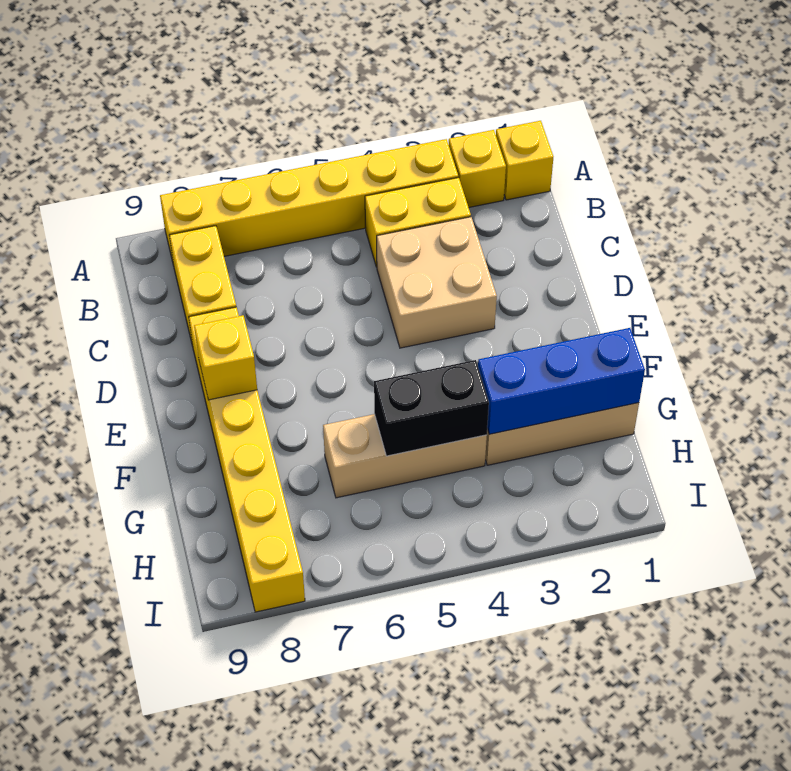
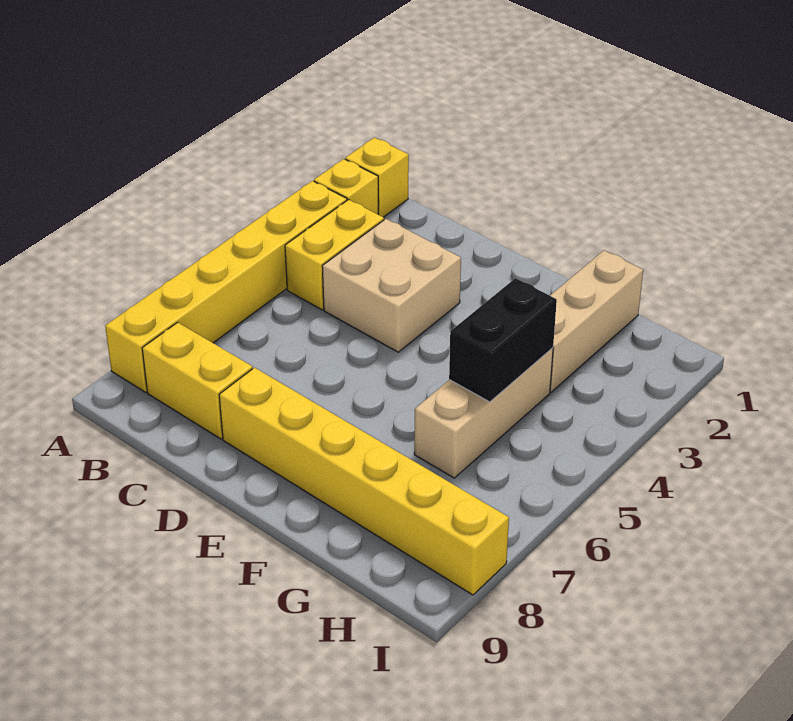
yellow brick E8 level 2 -> none
blue brick G1:G3 level 2 -> none

